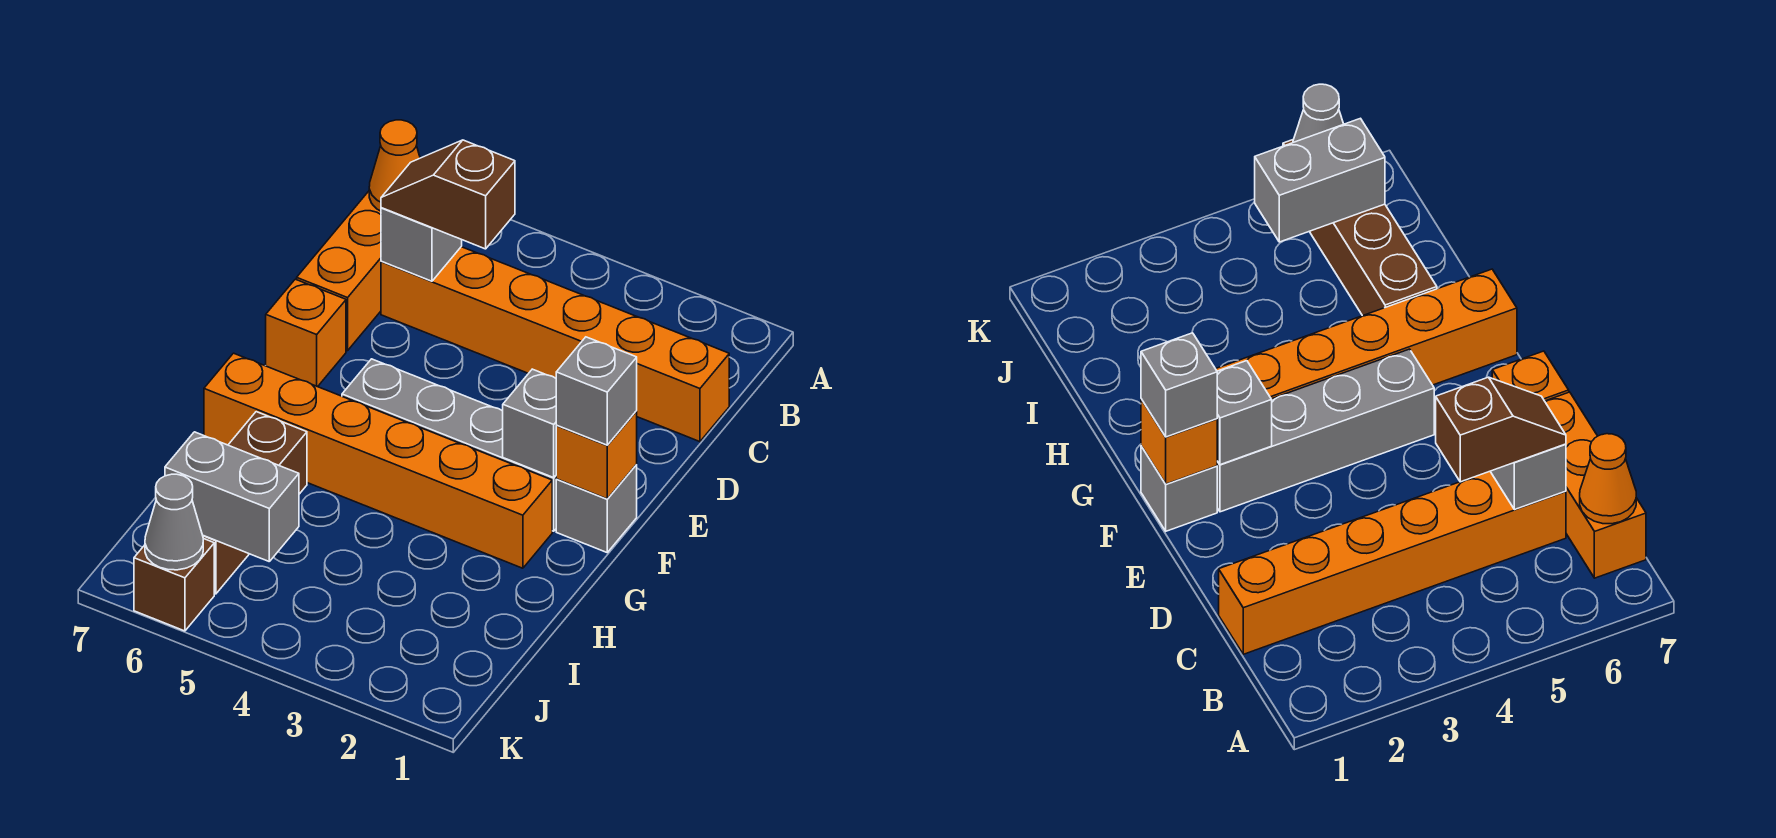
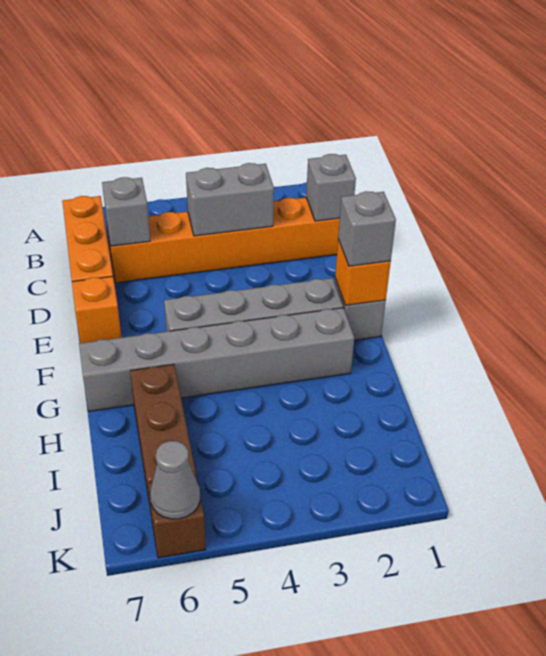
orange cone B7 level 2 -> none
brown slope C5:C6 level 3 top 5 -> none
grey brick F2 level 2 -> grey brick C1 level 2
orange brick G2:G7 level 1 -> grey brick G2:G7 level 1
grey brick J5:J6 level 2 -> grey brick C3:C4 level 2

